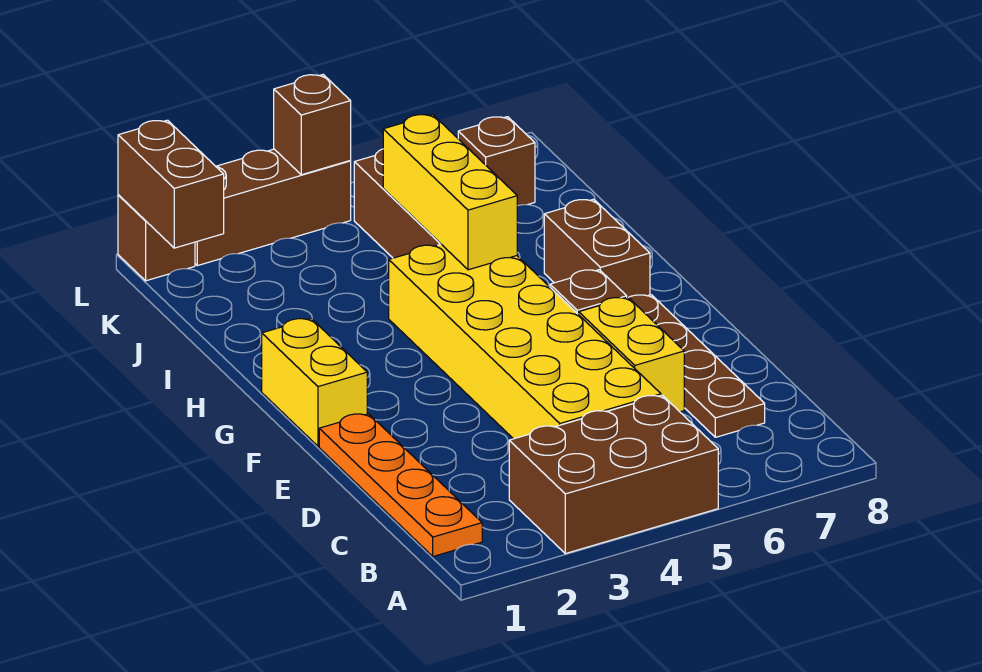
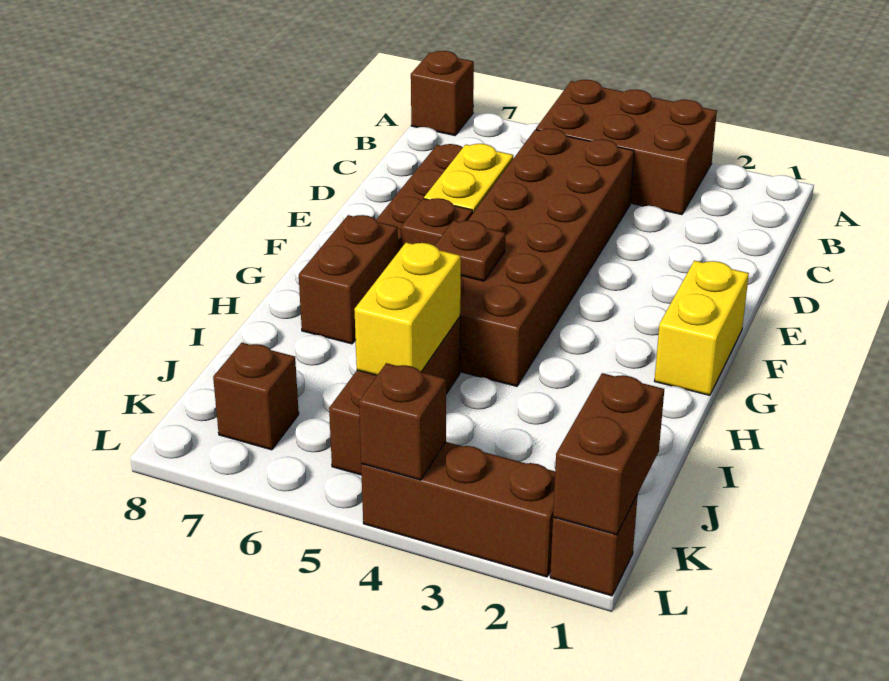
none -> brown brick A8 level 1
orange plate B1:E1 level 1 -> none
yellow brick C4:H5 level 1 -> brown brick C4:H5 level 1
none -> brown plate G5 level 2
yellow brick H5:J5 level 2 -> yellow brick I5:J5 level 2

